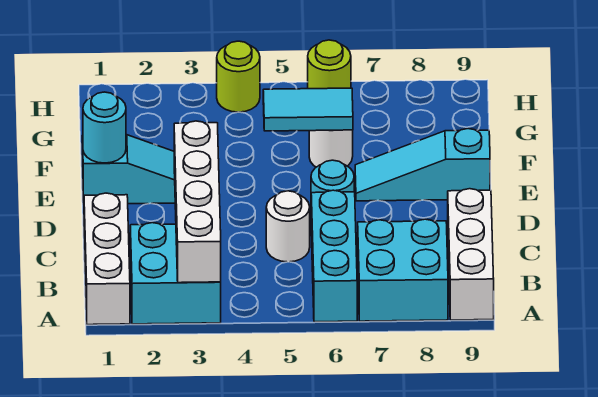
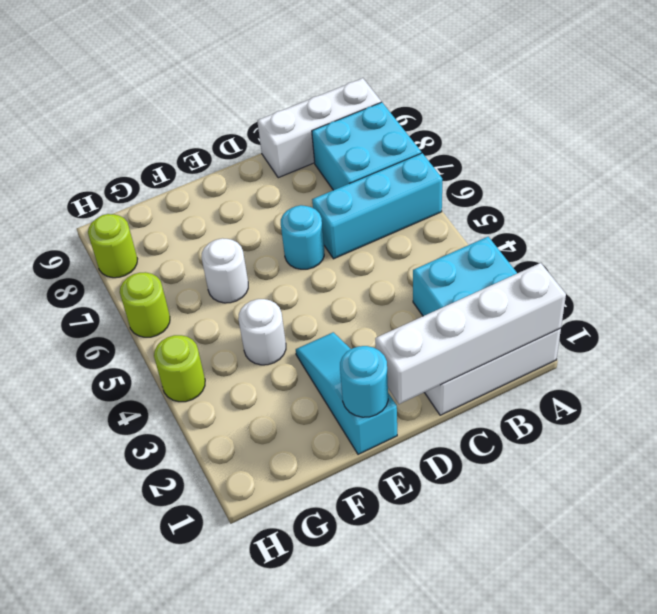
white brick A3:D3 level 2 -> white brick A1:D1 level 2
white round brick C5 level 1 -> white round brick F4 level 1
cyan slope E7:E9 level 1 top 9 -> none
cyan tile F5:F6 level 2 -> none
none -> lime round brick H8 level 1

